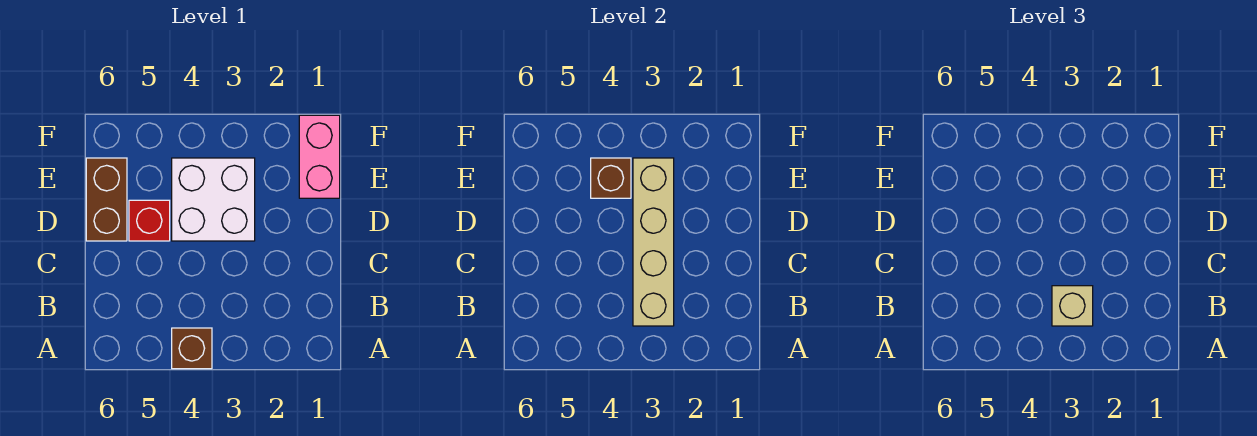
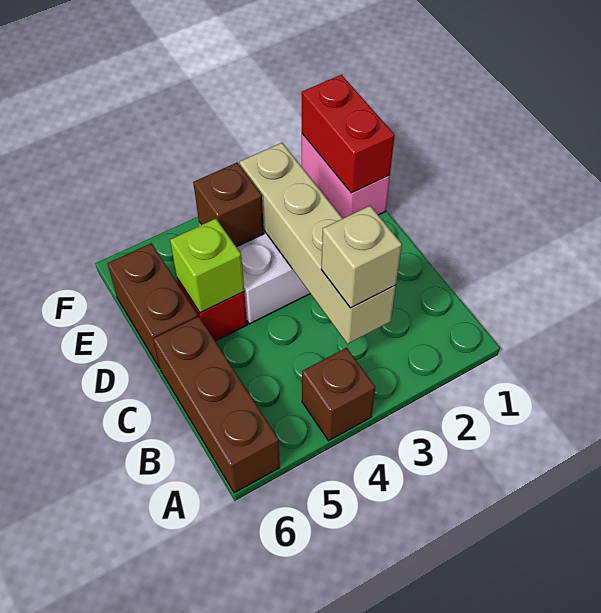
none -> brown brick A6:C6 level 1
none -> lime brick D5 level 2
none -> red brick E1:F1 level 2

